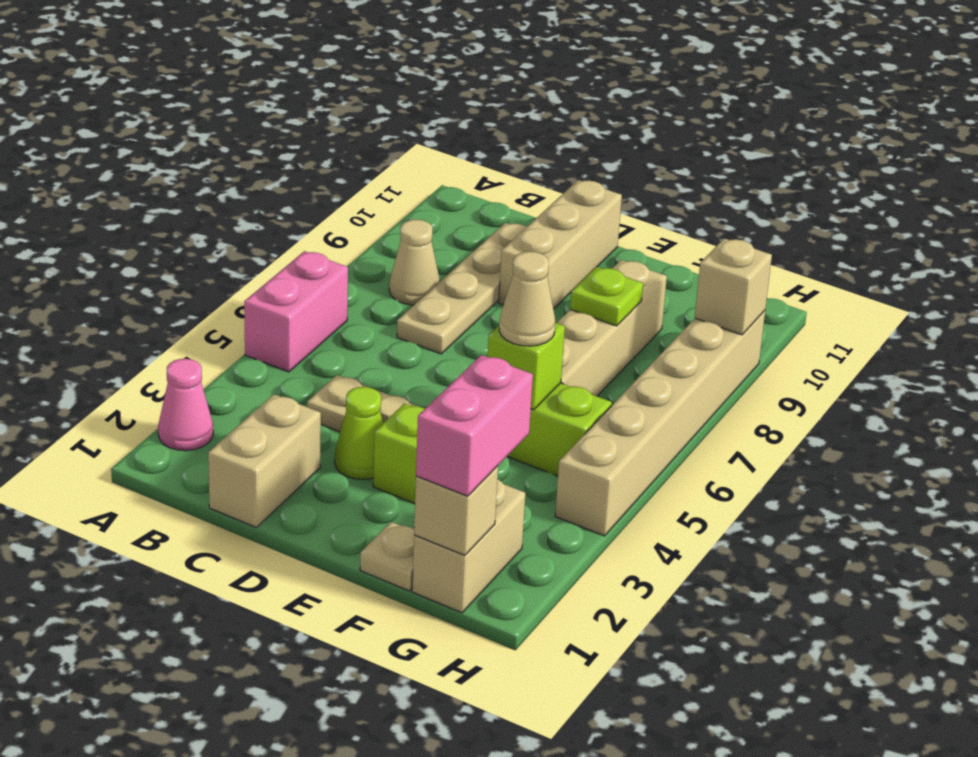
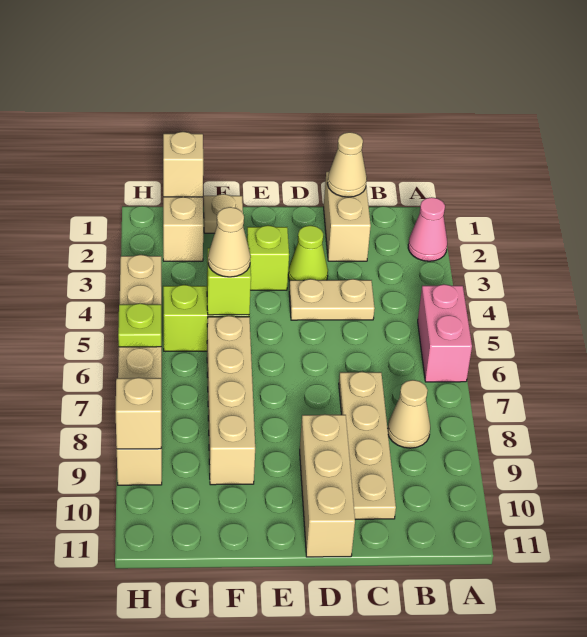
none -> tan cone C1 level 2
lime plate F8 level 2 -> lime plate H6 level 2
pink brick G1:G2 level 3 -> none

